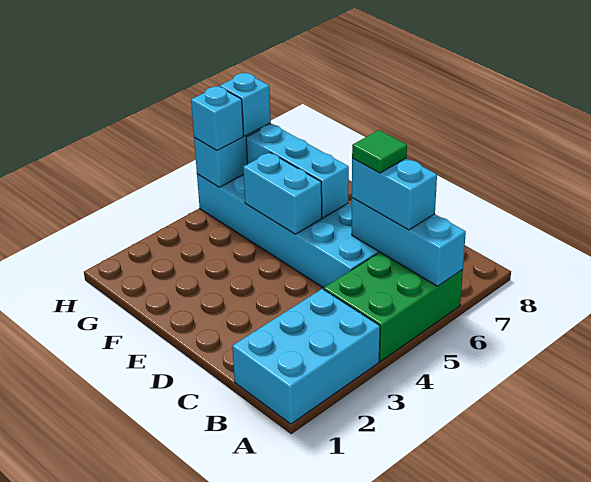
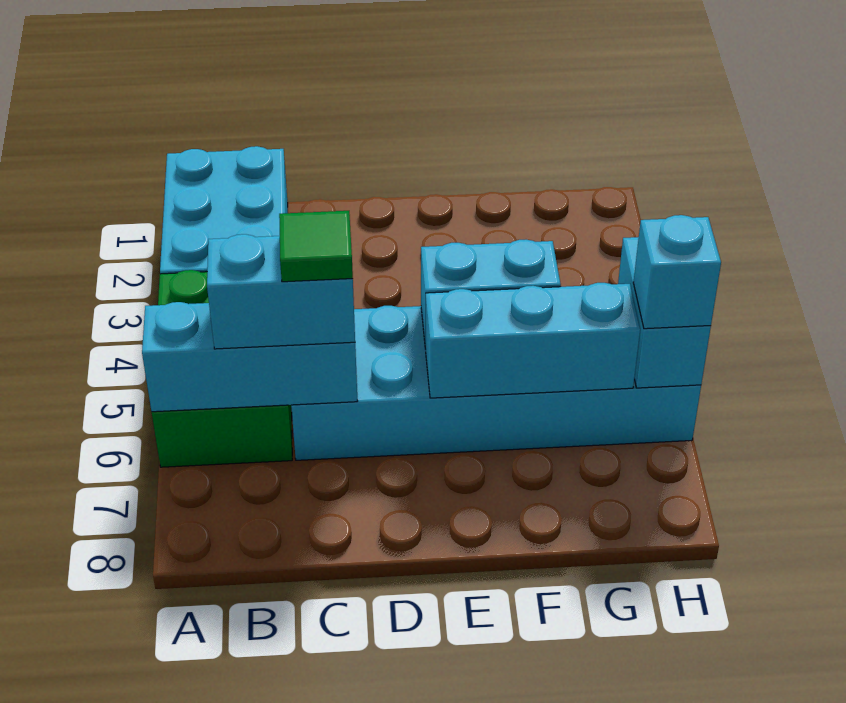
cyan brick H5 level 3 -> none

